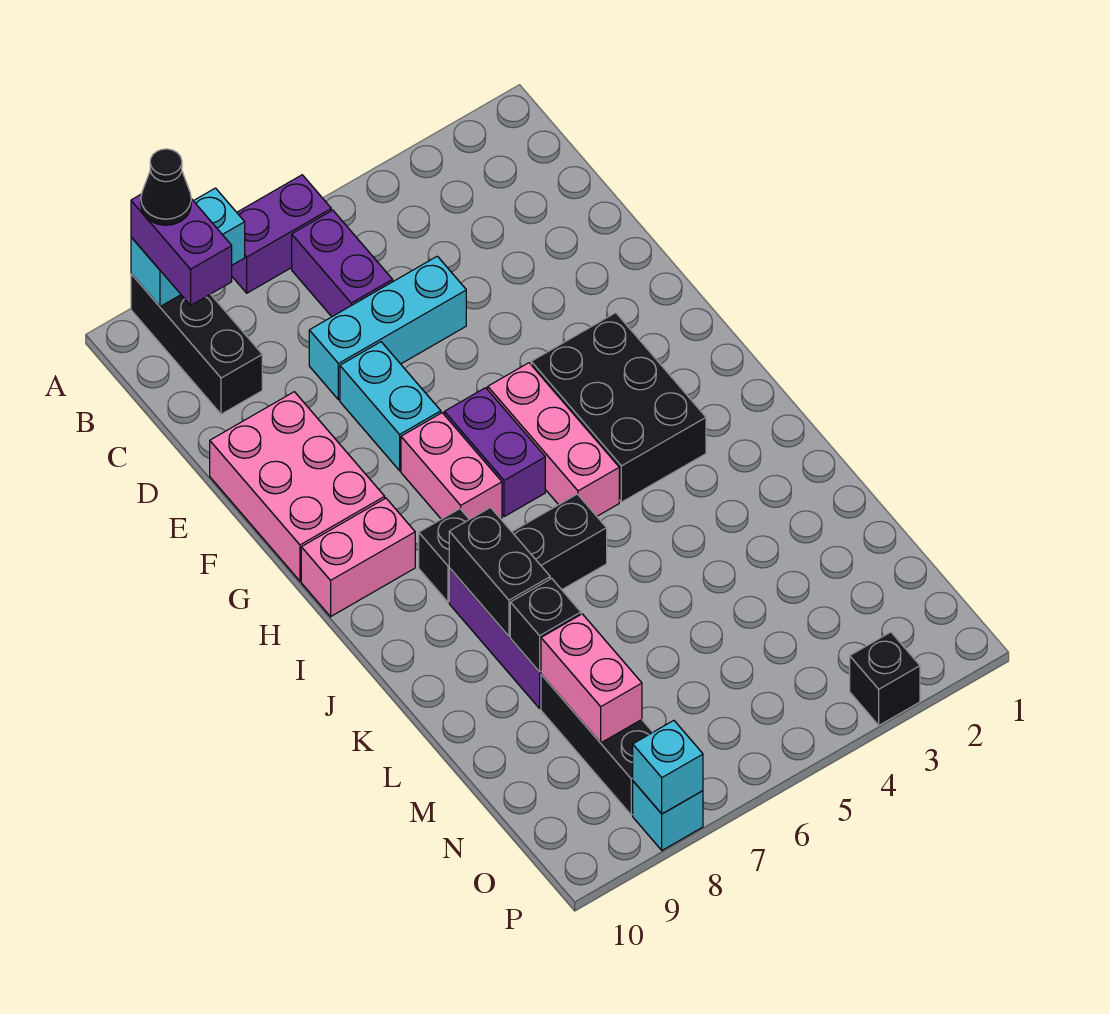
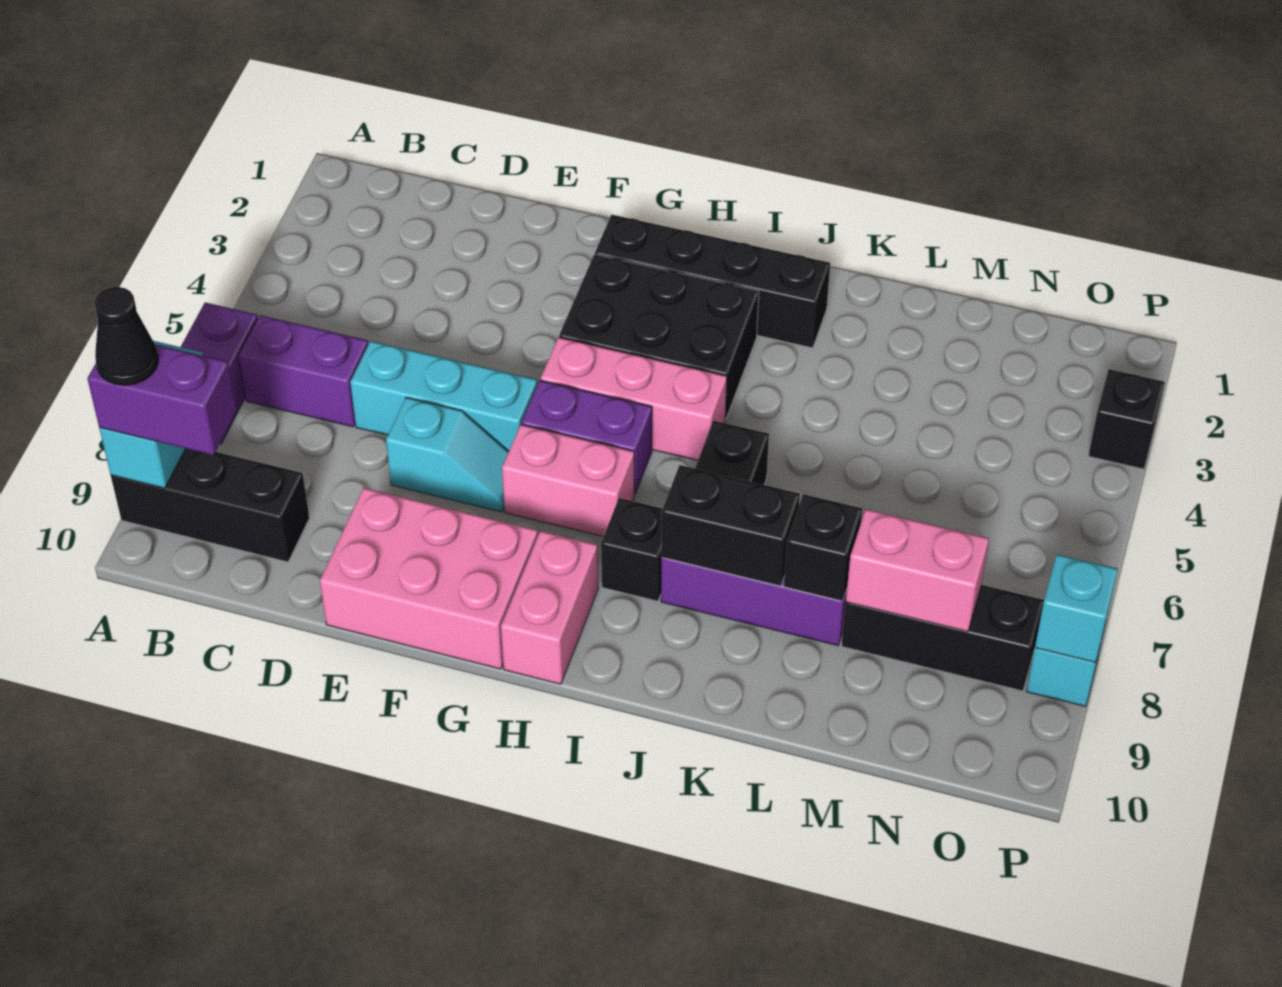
cyan brick D5:D7 level 1 -> cyan brick D6:F6 level 1
cyan brick E7:F7 level 1 -> cyan slope E7:F7 level 1 top E
none -> black brick G2:J2 level 1

